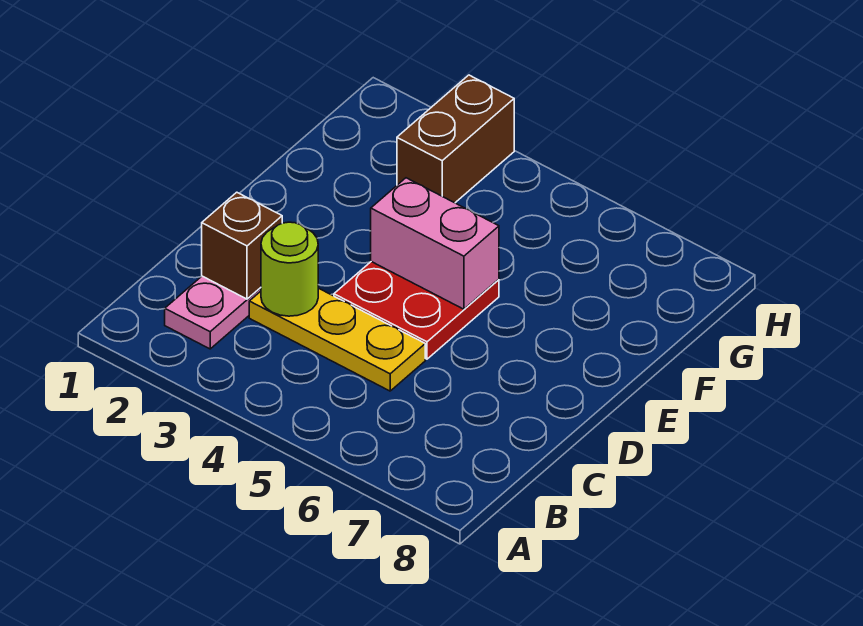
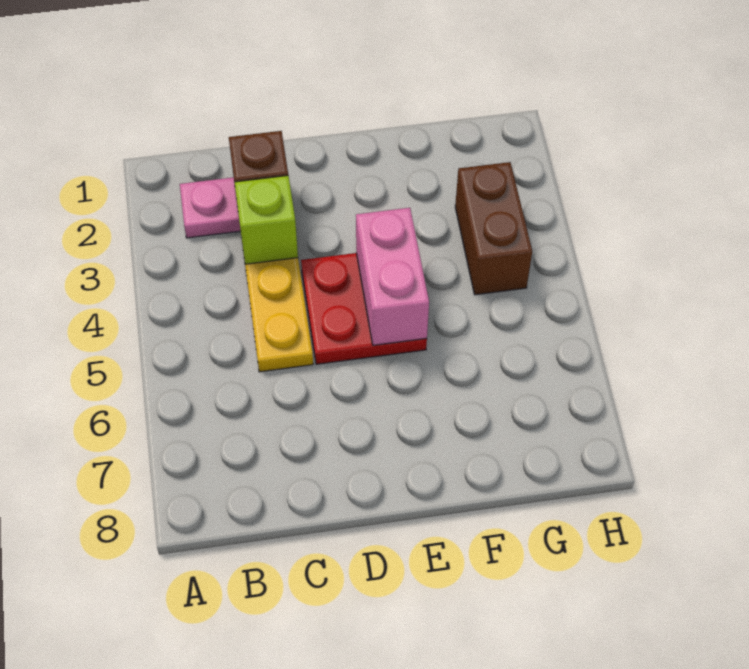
lime round brick C3 level 2 -> lime brick C3 level 2
brown brick G3:H3 level 1 -> brown brick G3:G4 level 1

